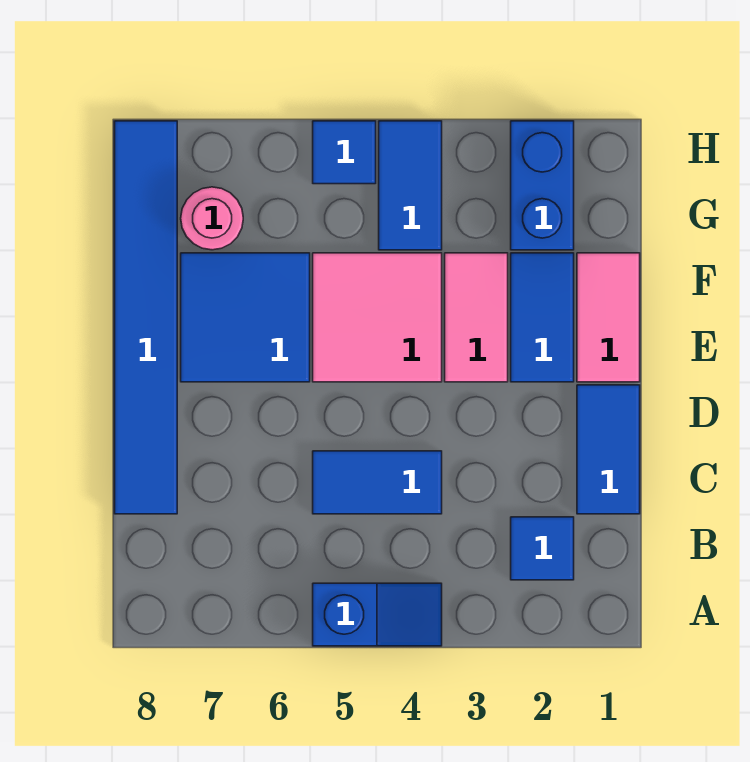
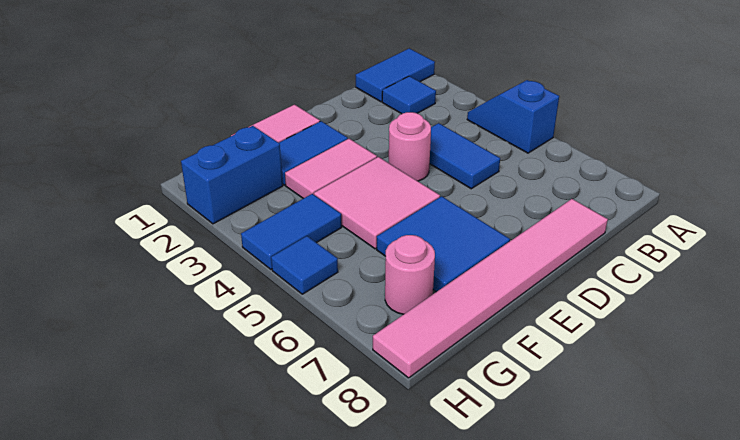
blue tile C1:D1 level 1 -> blue tile A1:B1 level 1
blue tile C8:H8 level 1 -> pink tile C8:H8 level 1
none -> pink round brick D4 level 1

